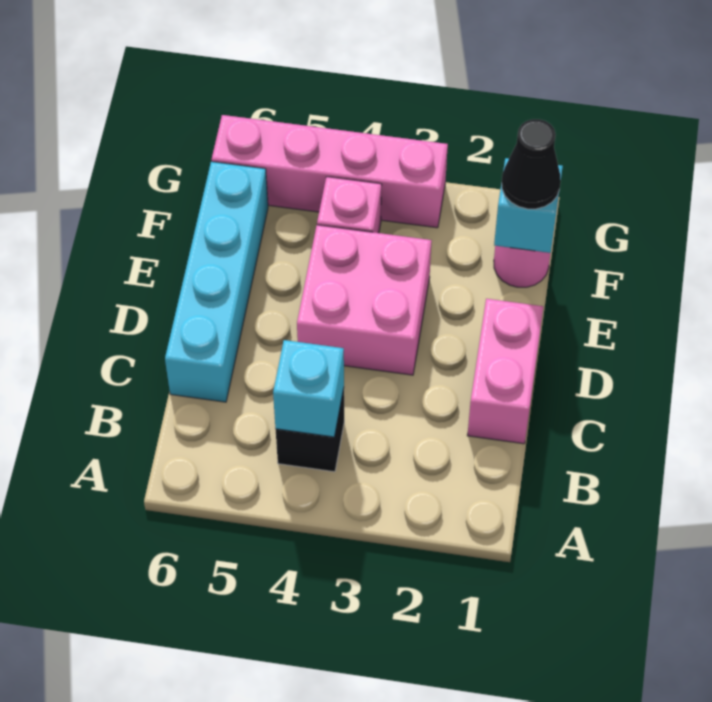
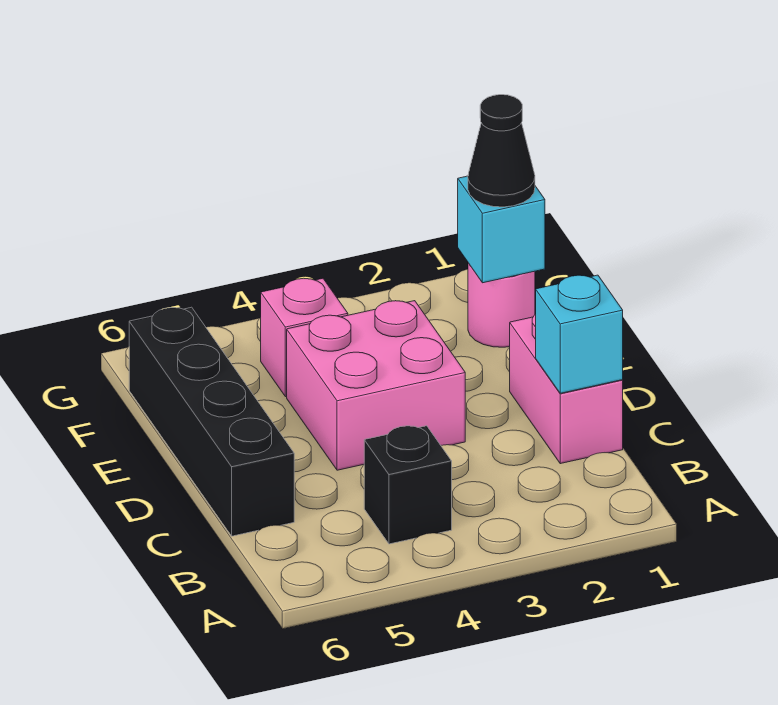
cyan brick B4 level 2 -> cyan brick C1 level 2
cyan brick C6:F6 level 1 -> black brick C6:F6 level 1
pink brick G3:G6 level 1 -> none

